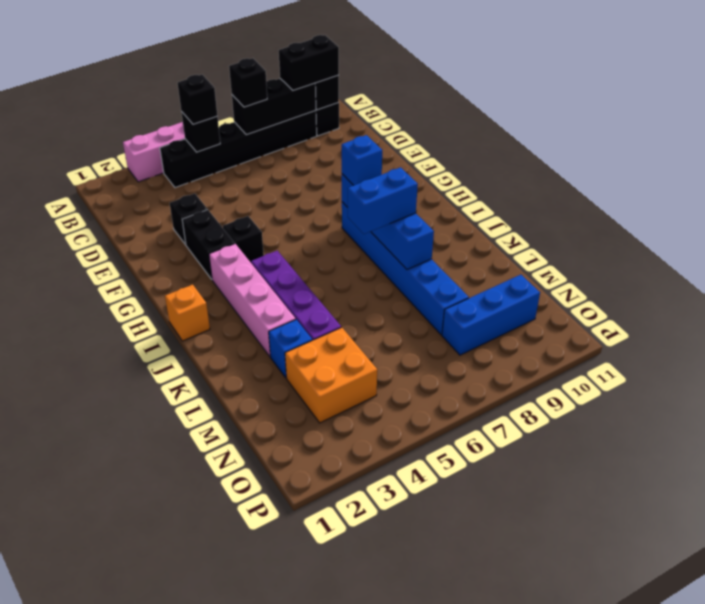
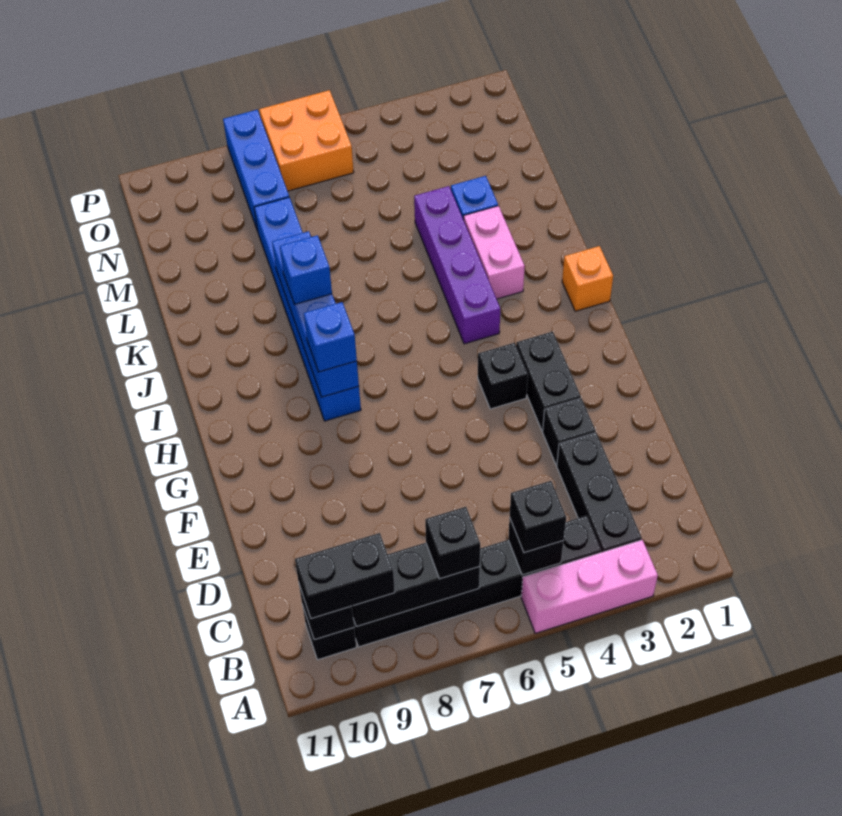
none -> black brick B3:D3 level 1
pink brick H3:K3 level 1 -> pink brick J3:K3 level 1
blue brick J7:J8 level 3 -> blue brick J8 level 3
orange brick M3:N4 level 1 -> orange brick O6:P7 level 1
blue brick N8:N10 level 1 -> blue brick N8:P8 level 1

